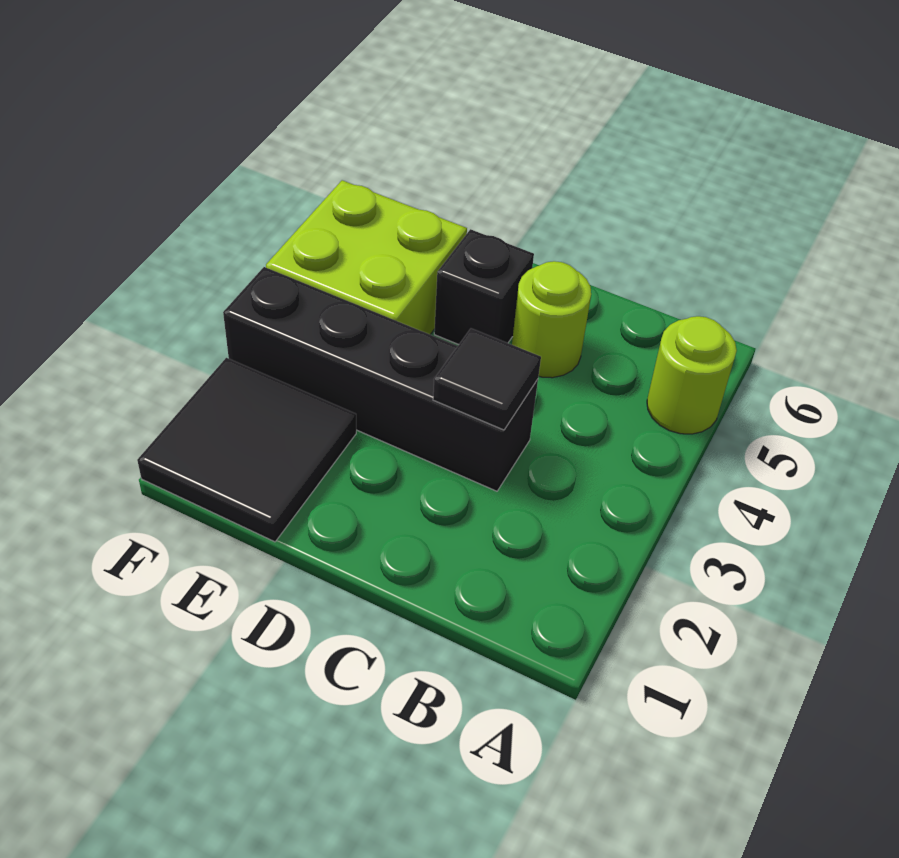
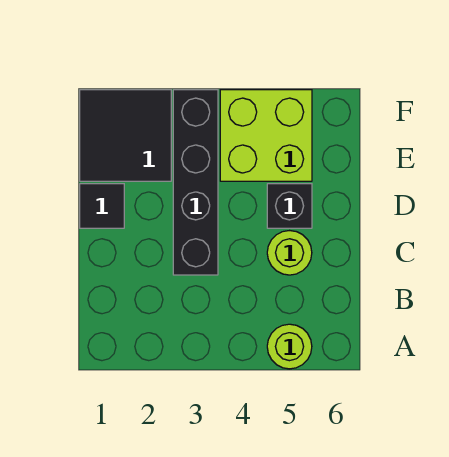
black tile C3 level 2 -> black tile D1 level 1

